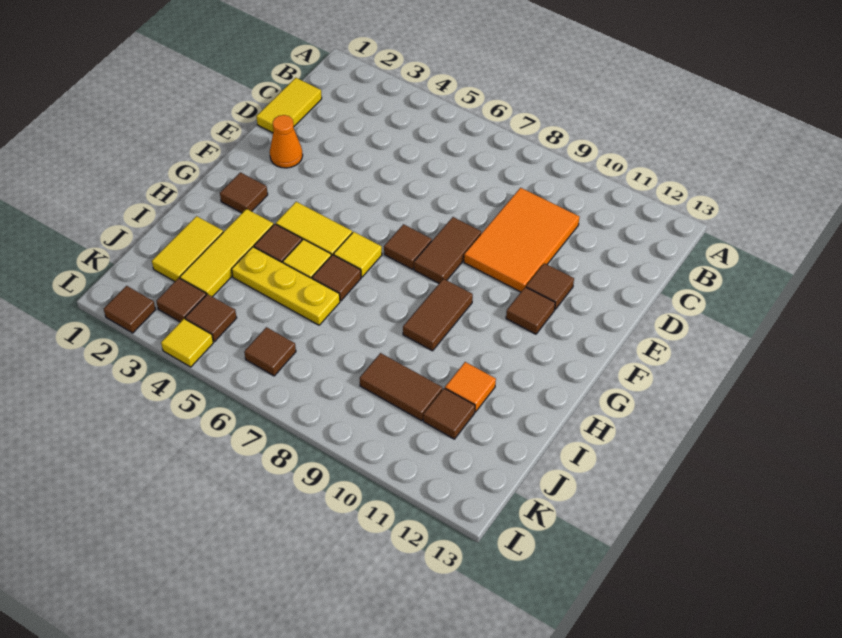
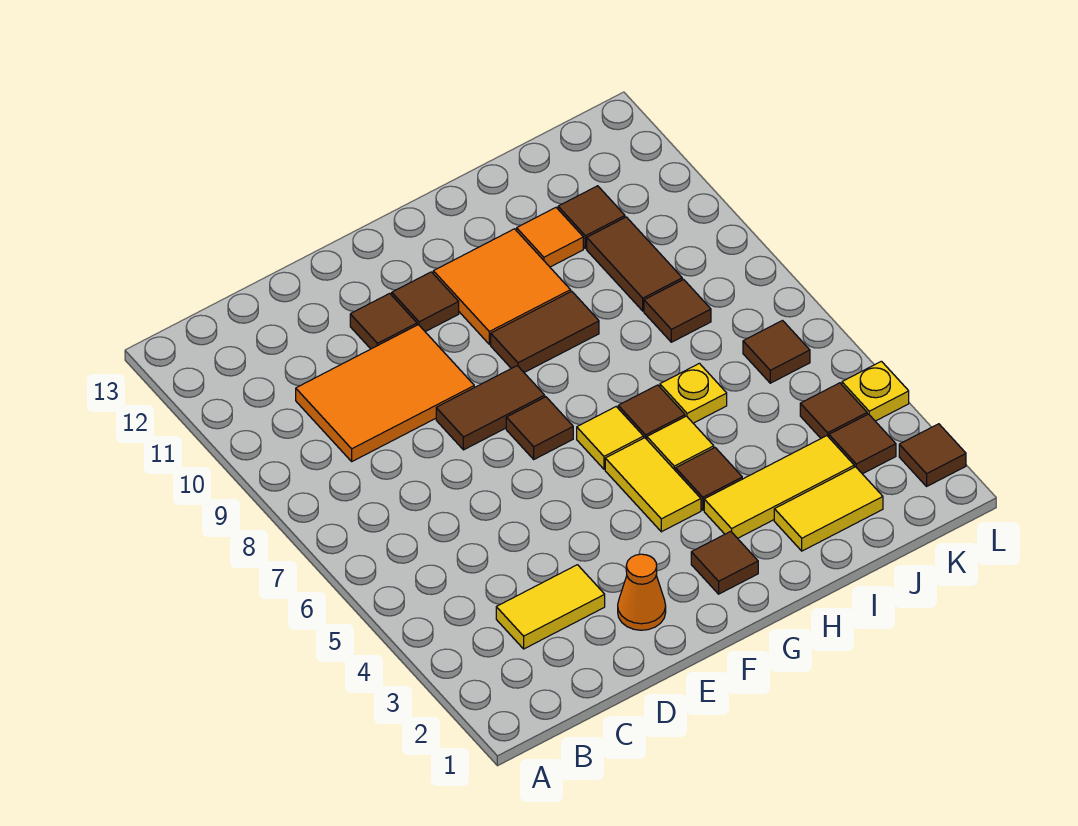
yellow tile C1:D1 level 1 -> yellow tile C3:D3 level 1
none -> orange tile G10:H11 level 1
yellow plate I4:I6 level 1 -> yellow plate I6 level 1
none -> brown tile J8 level 1
yellow tile L4 level 1 -> yellow plate L4 level 1

